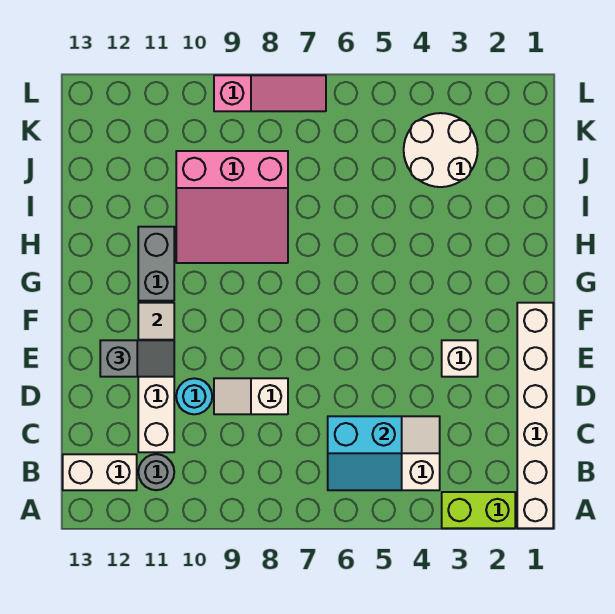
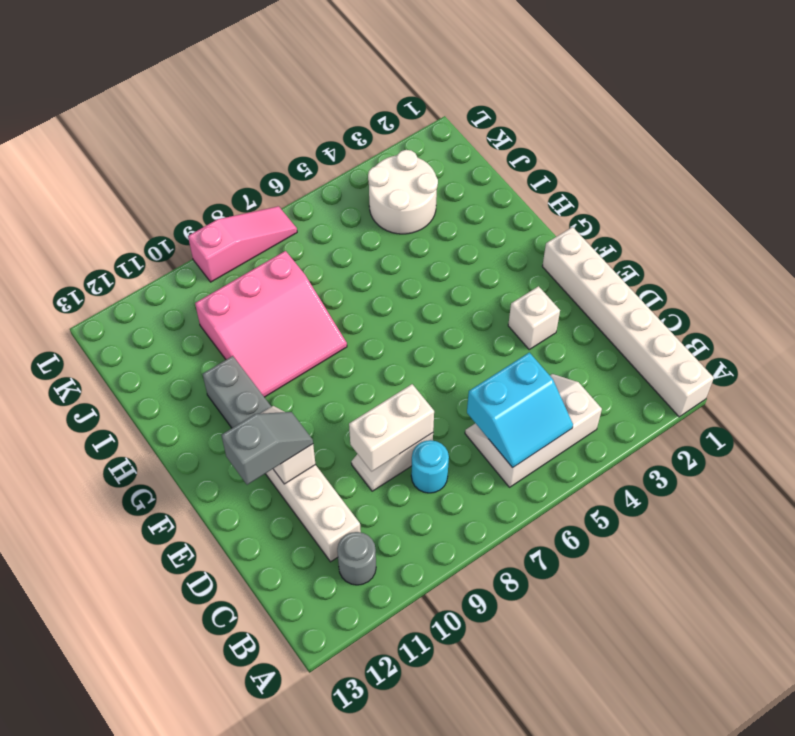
lime brick A2:A3 level 1 -> none
white brick B12:B13 level 1 -> white brick D8:D9 level 2
cyan round brick D10 level 1 -> cyan round brick C8 level 1

